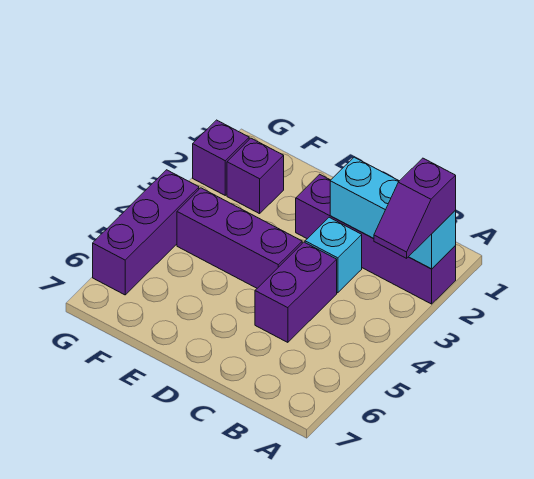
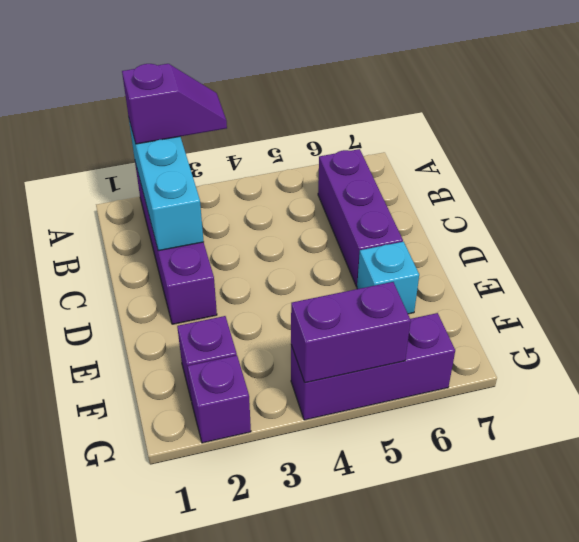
cyan brick C3 level 1 -> cyan brick E6 level 1
purple brick C4:C5 level 1 -> purple brick G4:G5 level 2
purple brick D4:F4 level 1 -> purple brick B6:D6 level 1

